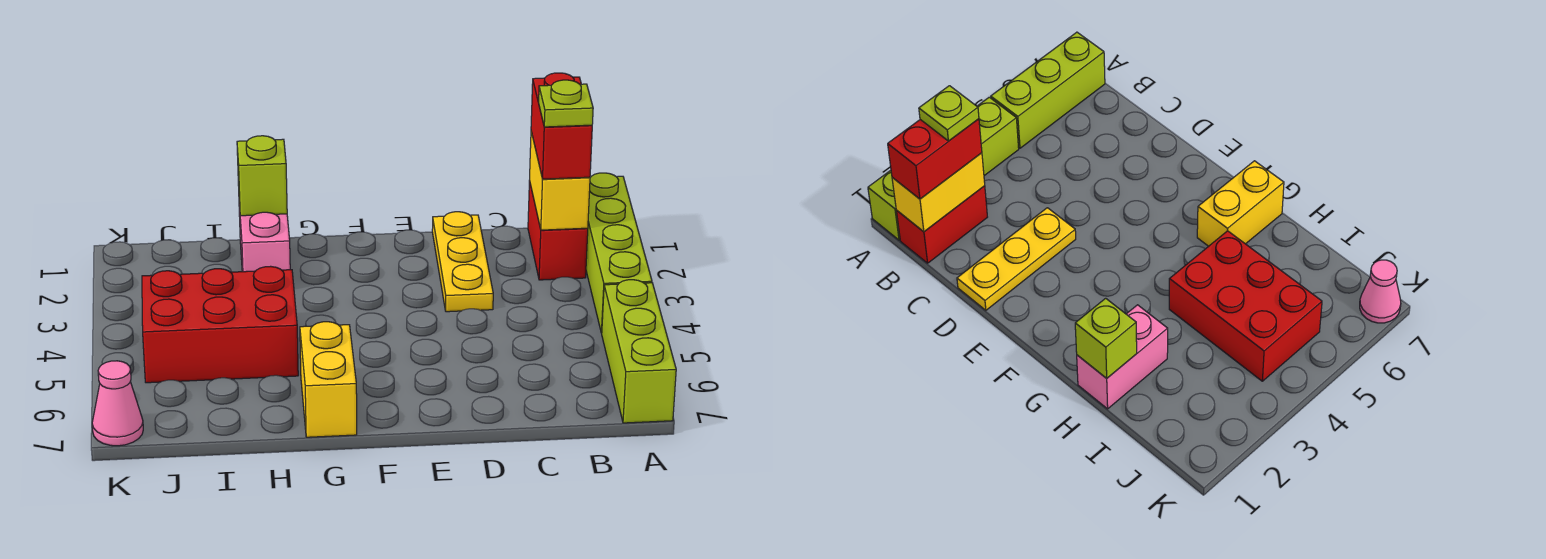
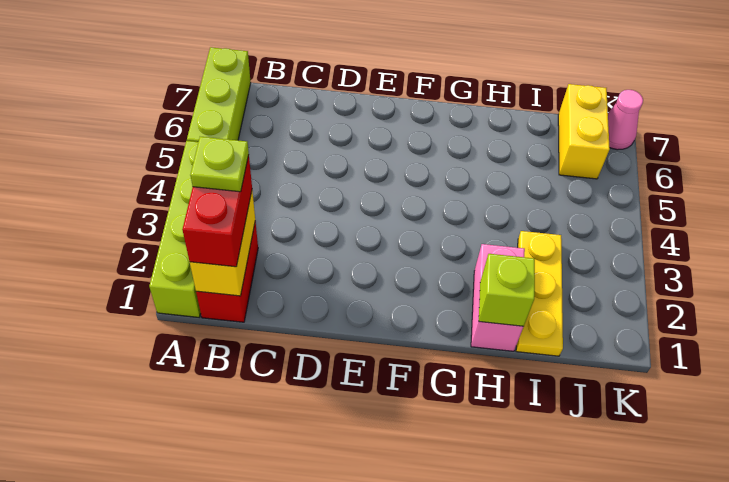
yellow plate D1:D3 level 1 -> yellow plate I1:I3 level 1
yellow brick G6:G7 level 1 -> yellow brick J6:J7 level 1
red brick H4:J5 level 1 -> none

